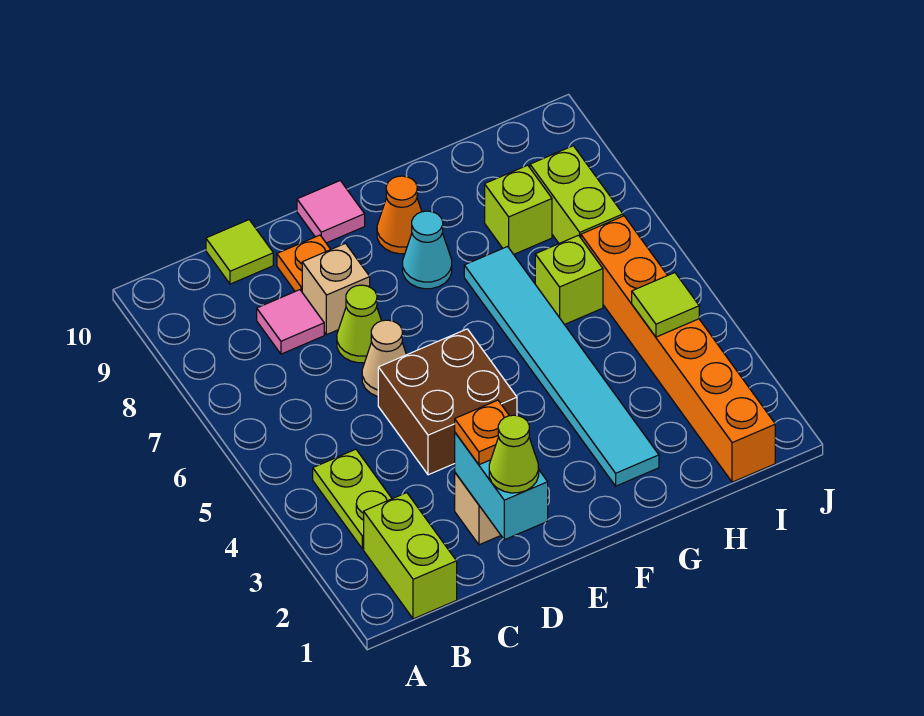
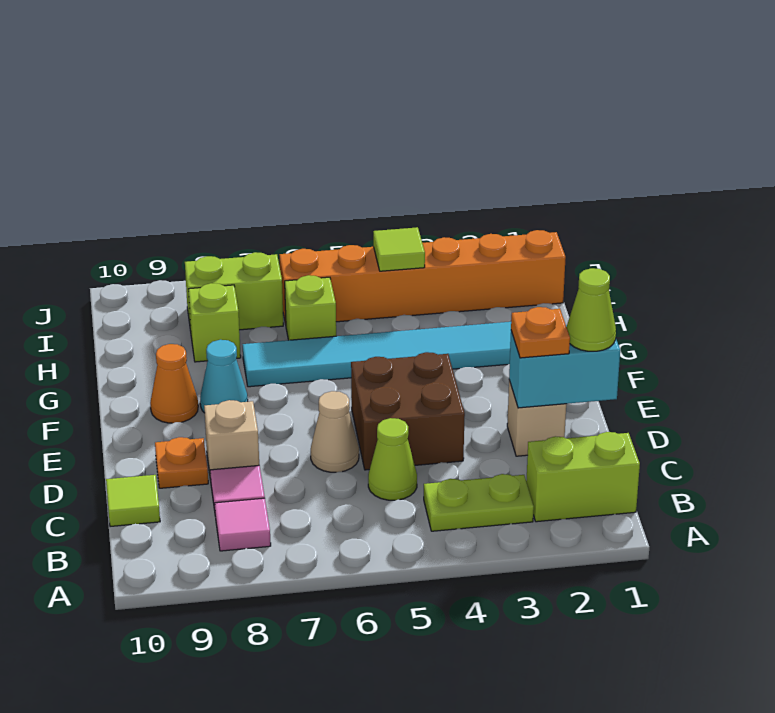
lime cone D7 level 1 -> lime cone C5 level 1
pink tile E10 level 1 -> pink tile B8 level 1

